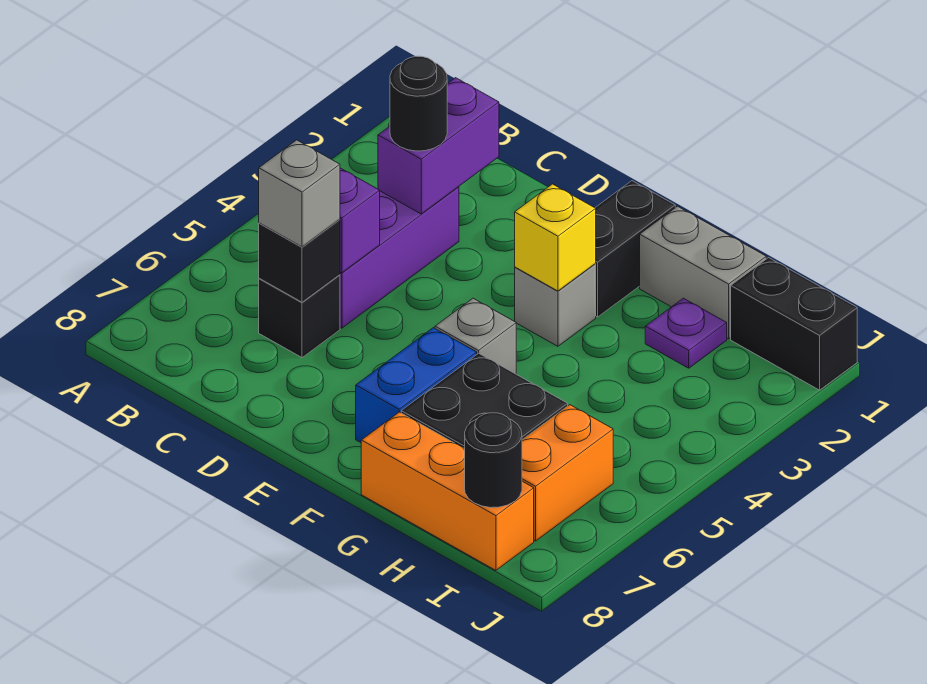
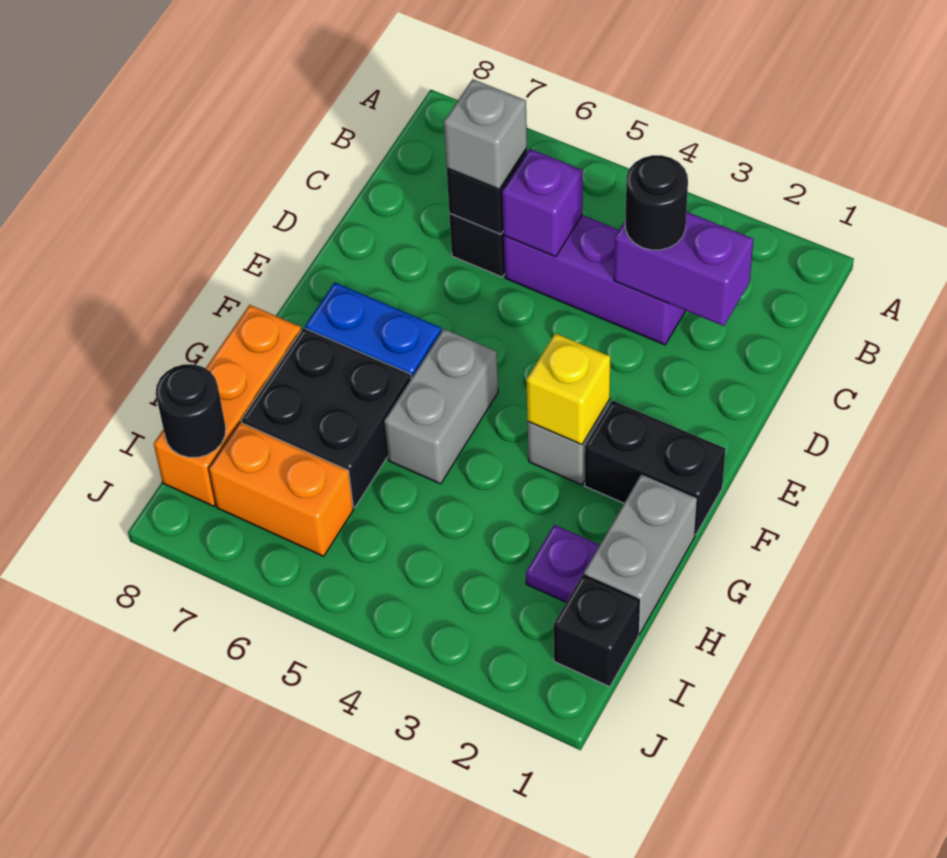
grey brick F5 level 1 -> grey brick F5:G5 level 1
black brick I1:J1 level 1 -> black brick I1 level 1

